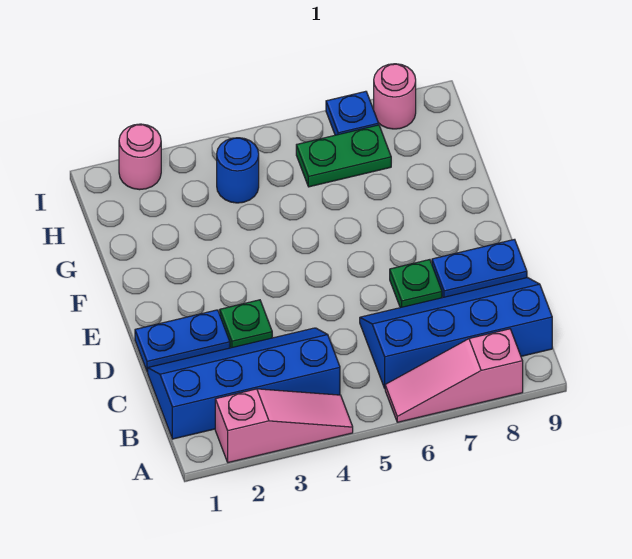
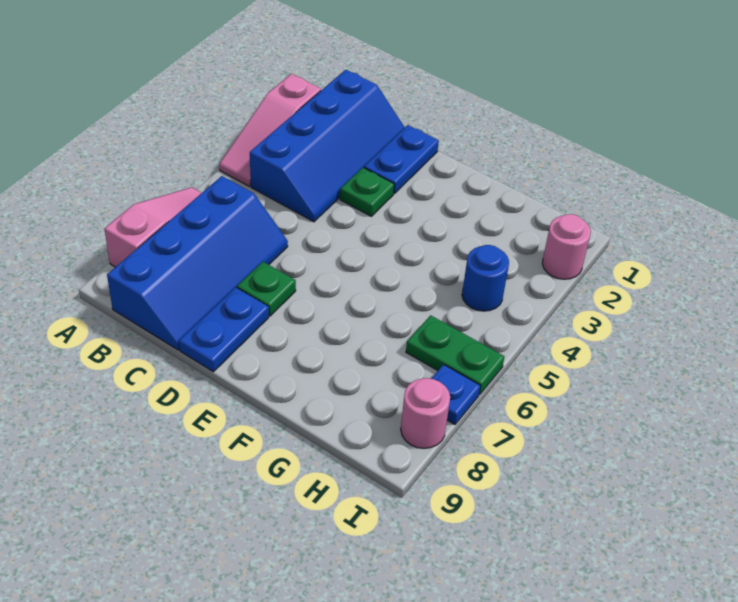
green plate H6:H7 level 1 -> green plate H6:I6 level 1

